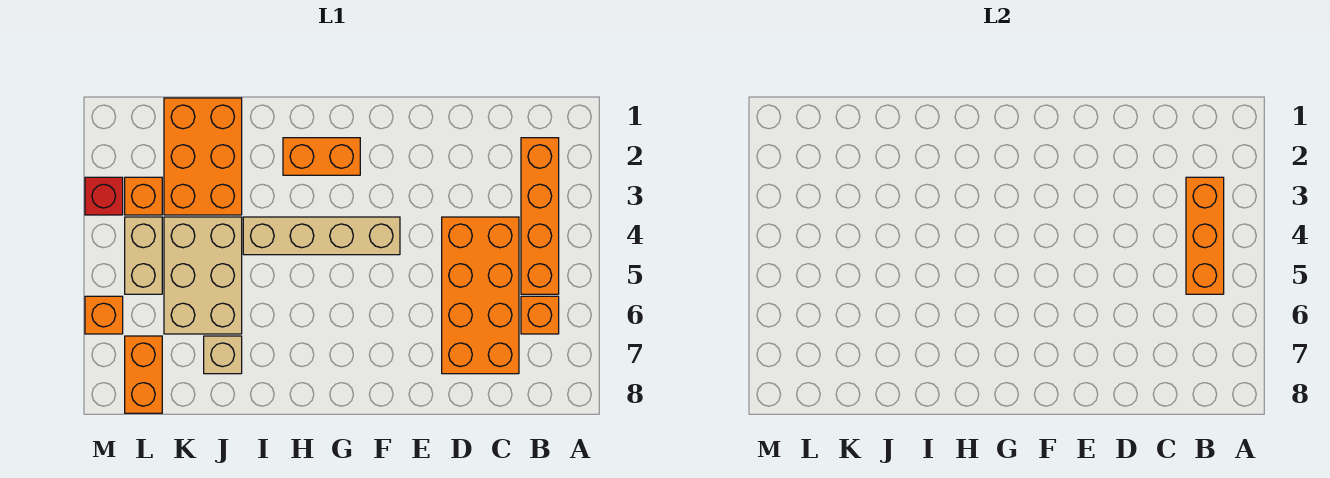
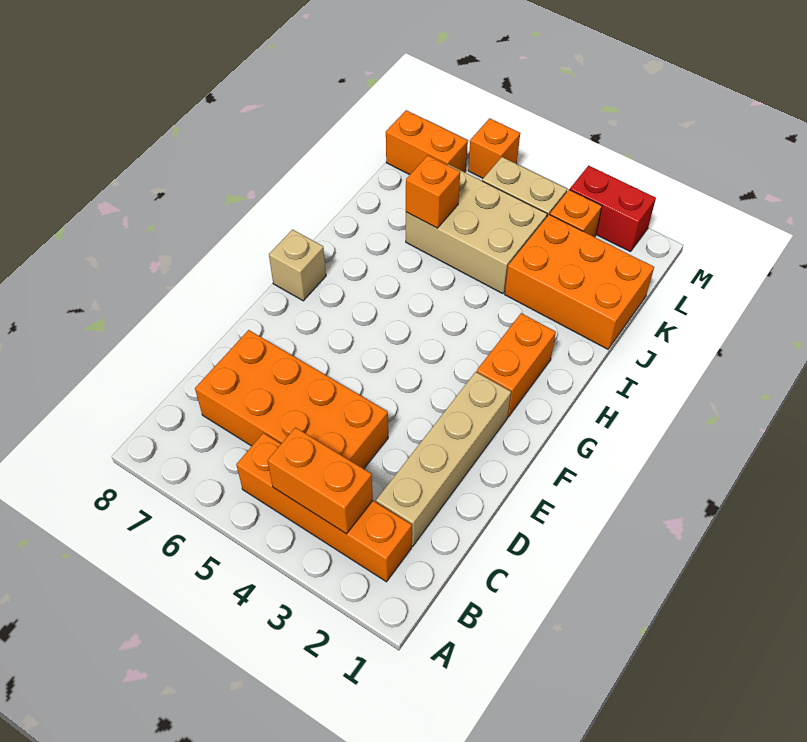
orange brick B3:B5 level 2 -> orange brick B3:B4 level 2
orange brick B6 level 1 -> orange brick J6 level 2
tan brick F4:I4 level 1 -> tan brick C2:F2 level 1
tan brick J7 level 1 -> tan brick G8 level 1
red brick M3 level 1 -> red brick M2:M3 level 1

